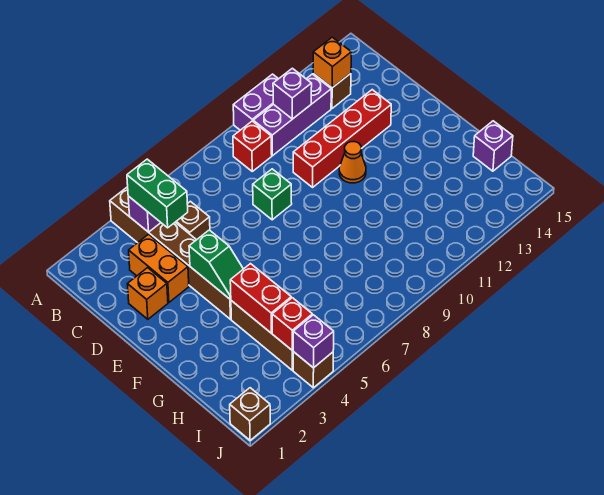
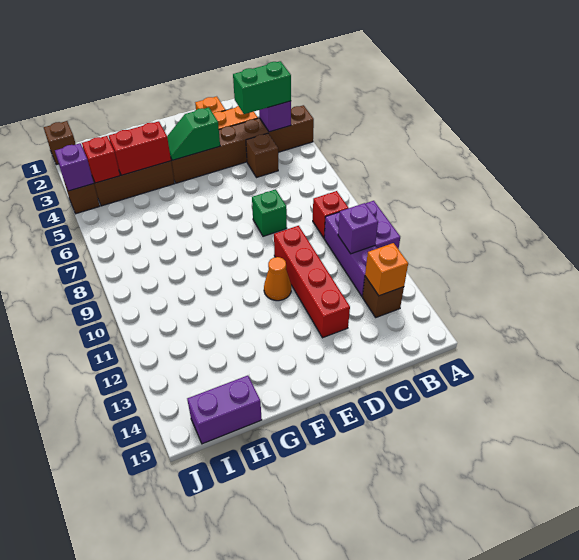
purple brick H15 level 1 -> purple brick H15:I15 level 1

